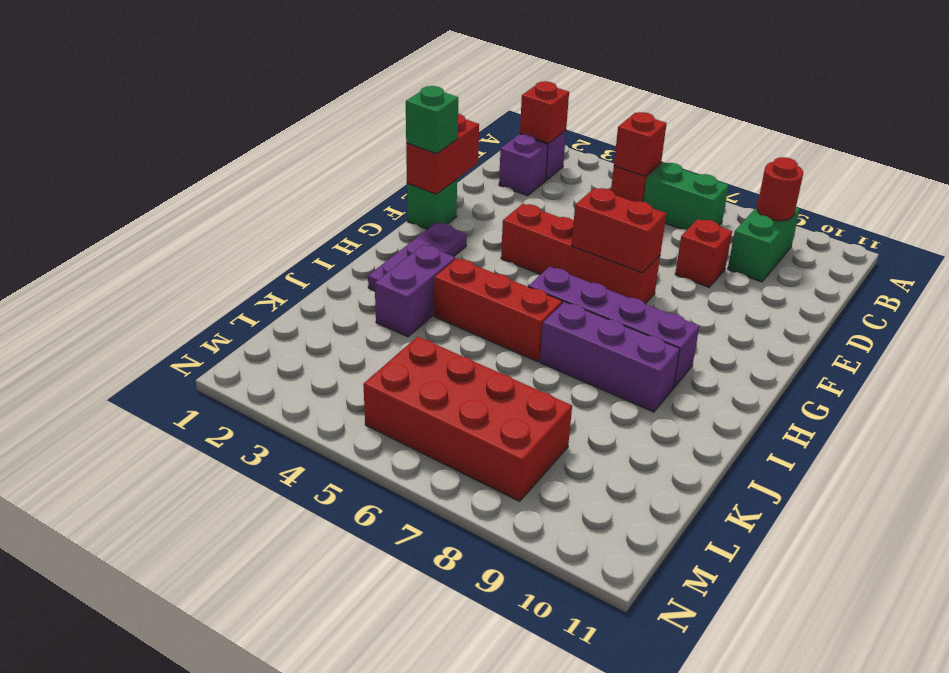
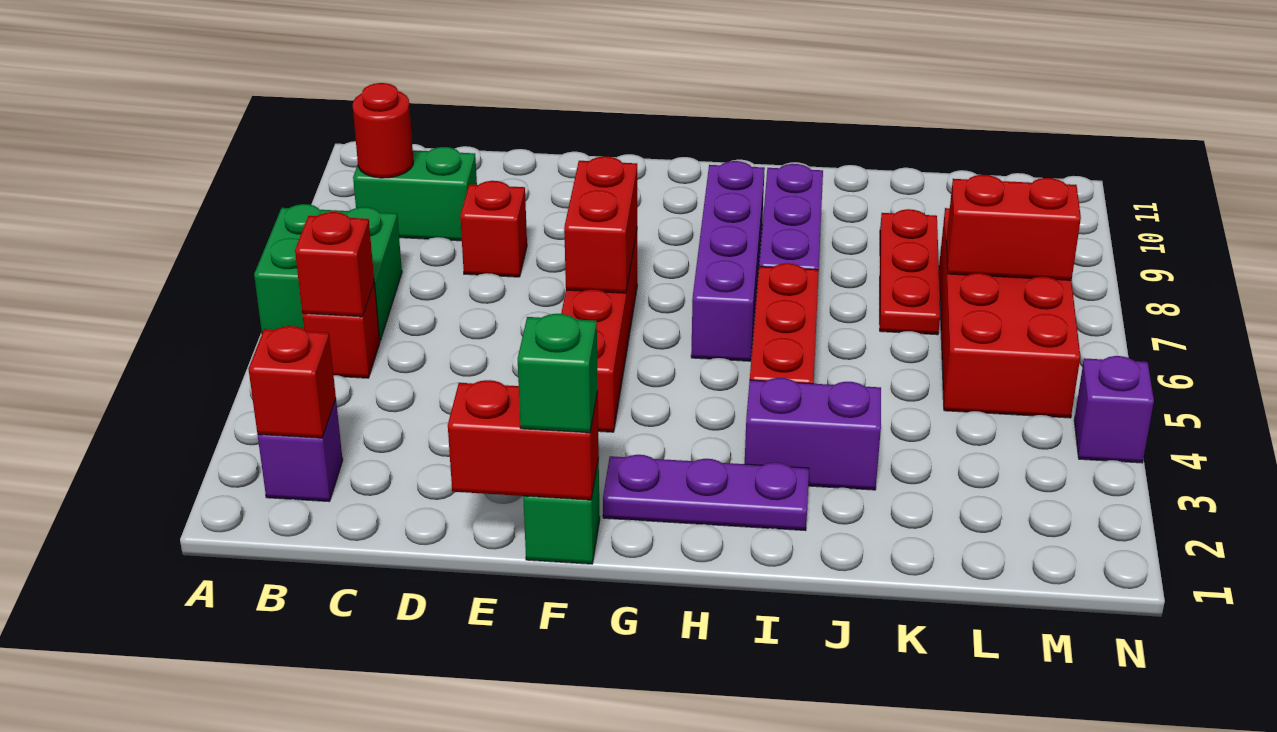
green brick B6:B7 level 1 -> green brick A6:B7 level 1
purple brick C2 level 1 -> purple brick N4 level 1
none -> red plate K7:K9 level 1
none -> red brick L7:M7 level 2

